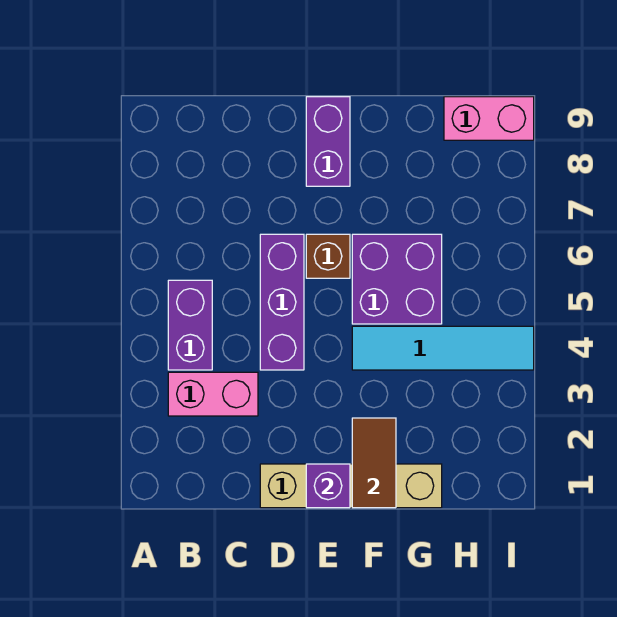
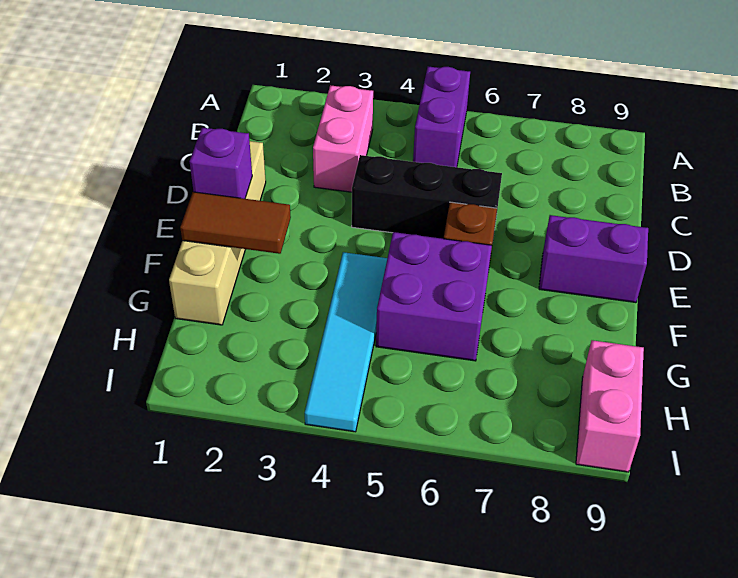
purple brick B4:B5 level 1 -> purple brick A5:B5 level 1
purple brick D4:D6 level 1 -> black brick D4:D6 level 1

